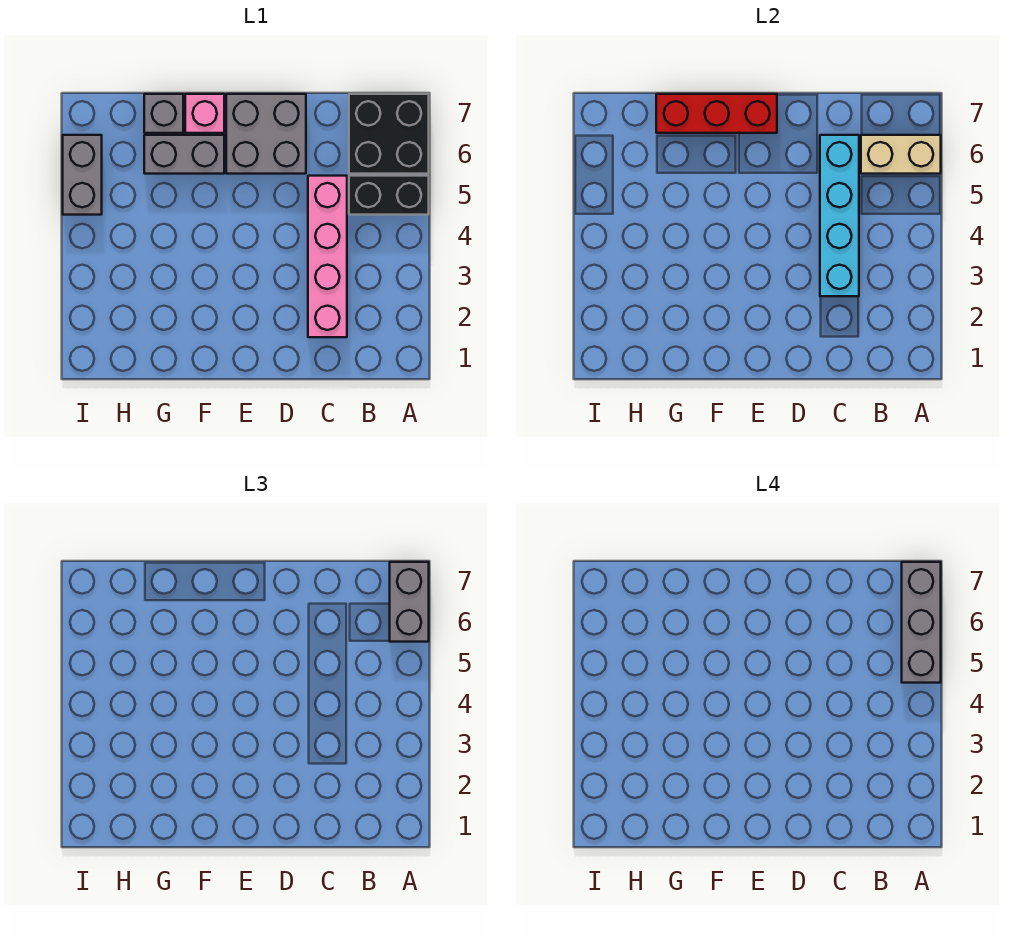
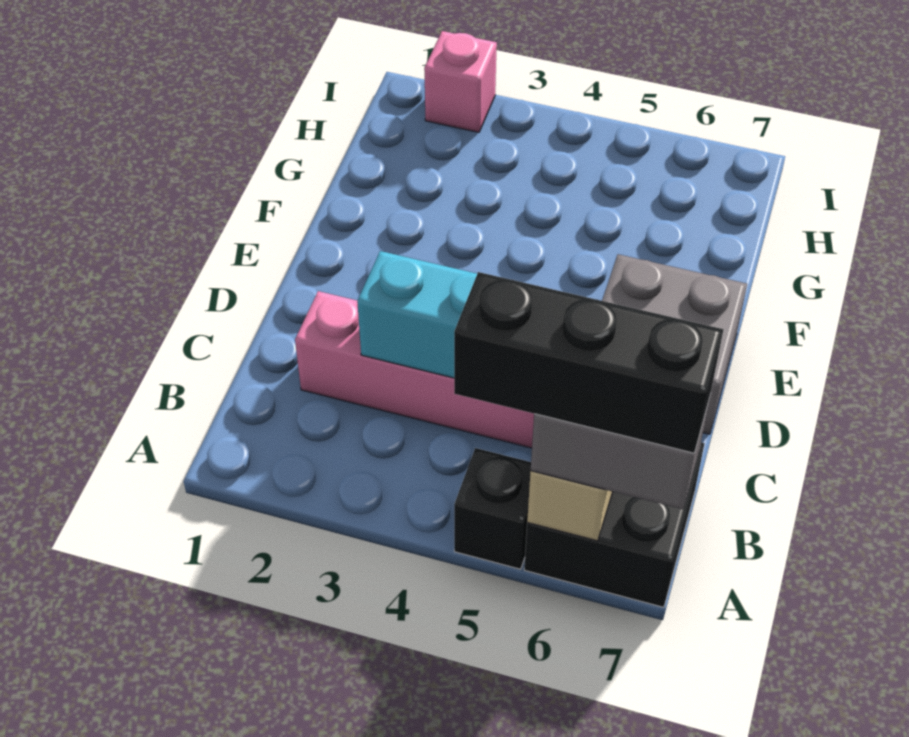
black brick A5:B5 level 1 -> black brick A5 level 1
grey brick A5:A7 level 4 -> black brick A5:A7 level 4
red brick E7:G7 level 2 -> none
grey brick F6:G6 level 1 -> none
pink brick F7 level 1 -> pink brick I2 level 1
grey brick G7 level 1 -> none
grey brick I5:I6 level 1 -> none

